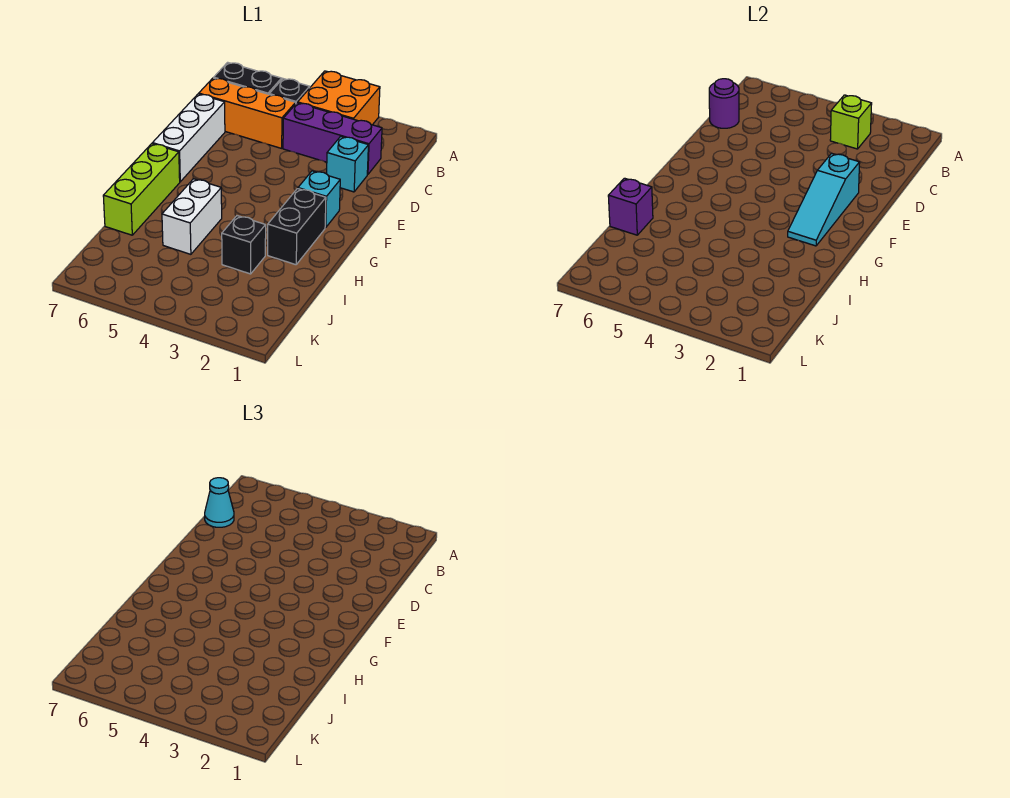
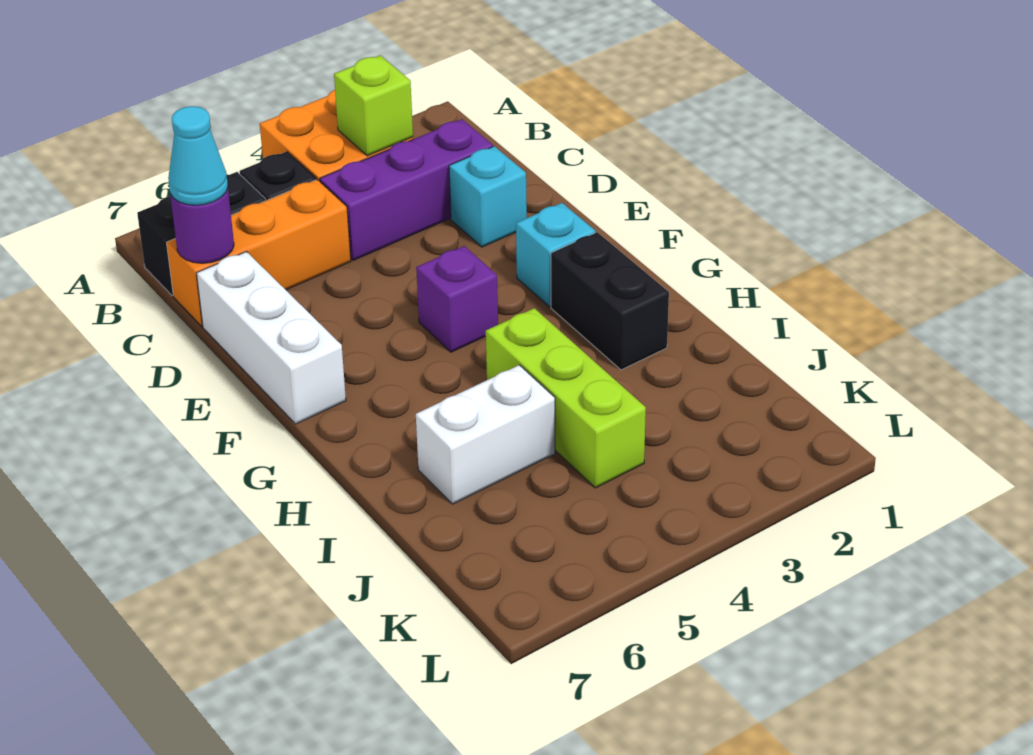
cyan slope E2:G2 level 2 top E -> none
lime brick G7:I7 level 1 -> lime brick H4:J4 level 1
white brick H5:I5 level 1 -> white brick I5:I6 level 1
black brick I3 level 1 -> none
purple brick I7 level 2 -> purple brick F4 level 1

